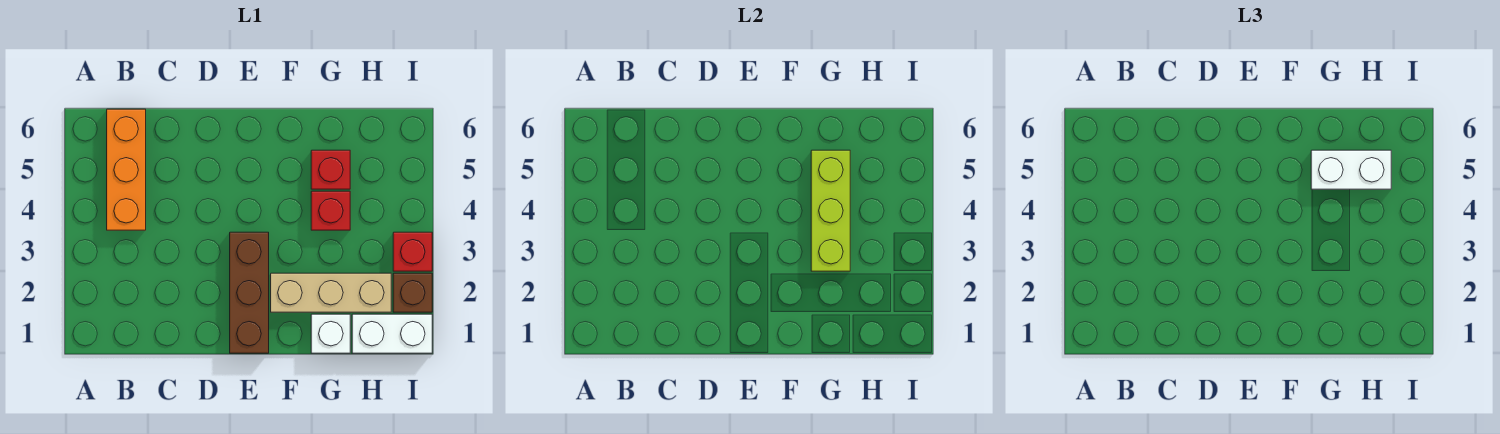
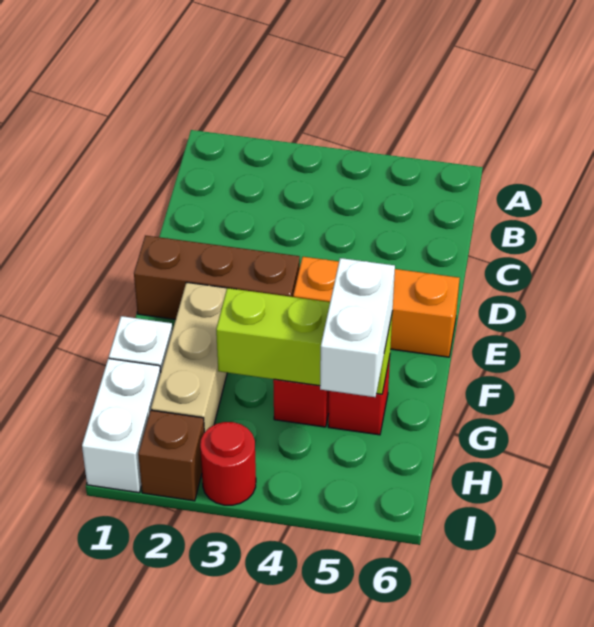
orange brick B4:B6 level 1 -> orange brick E4:E6 level 1
red brick I3 level 1 -> red round brick I3 level 1

